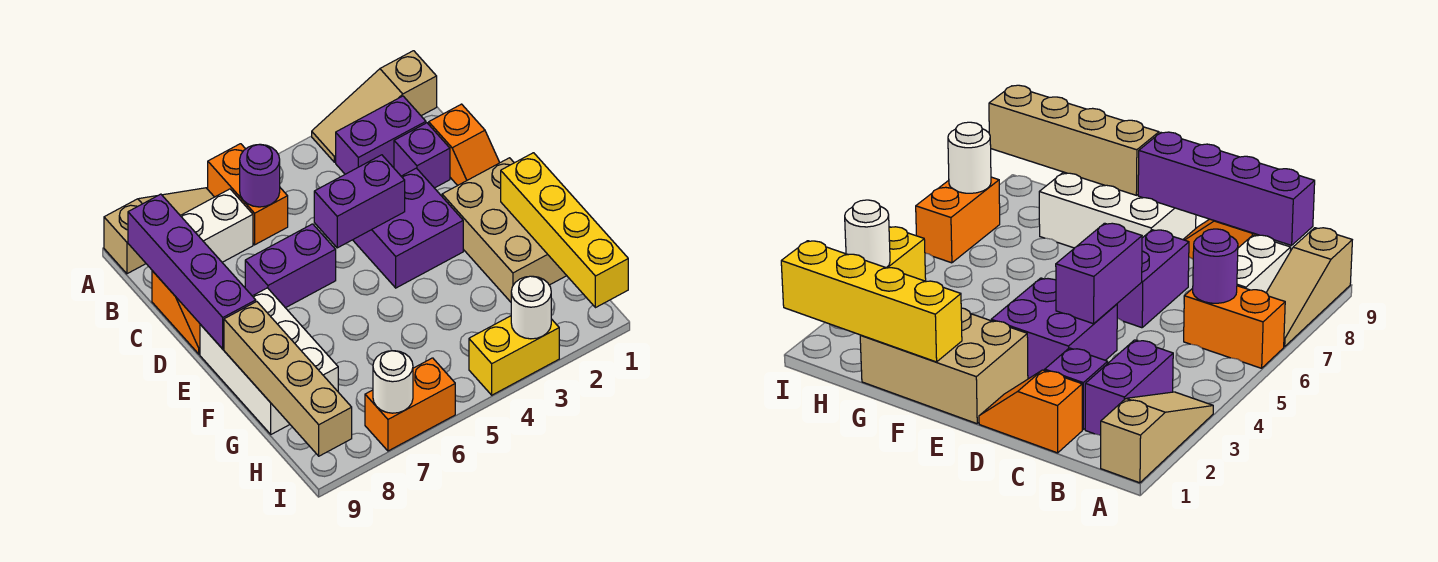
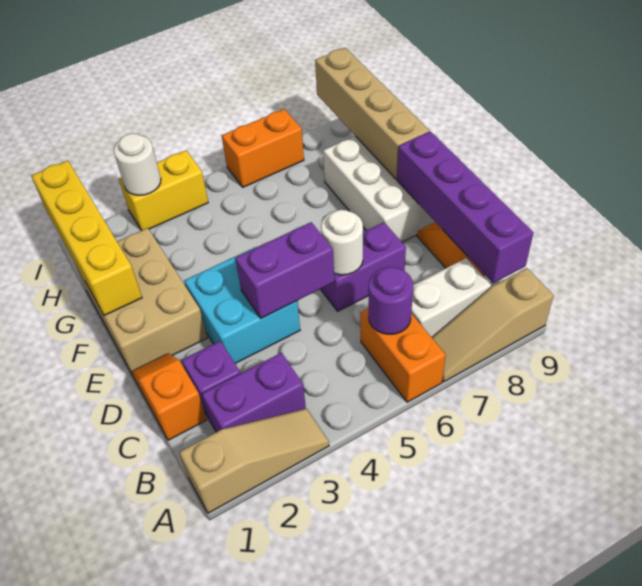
purple brick D3:E4 level 1 -> cyan brick D3:E4 level 1
white round brick I7 level 2 -> white round brick D6 level 2

